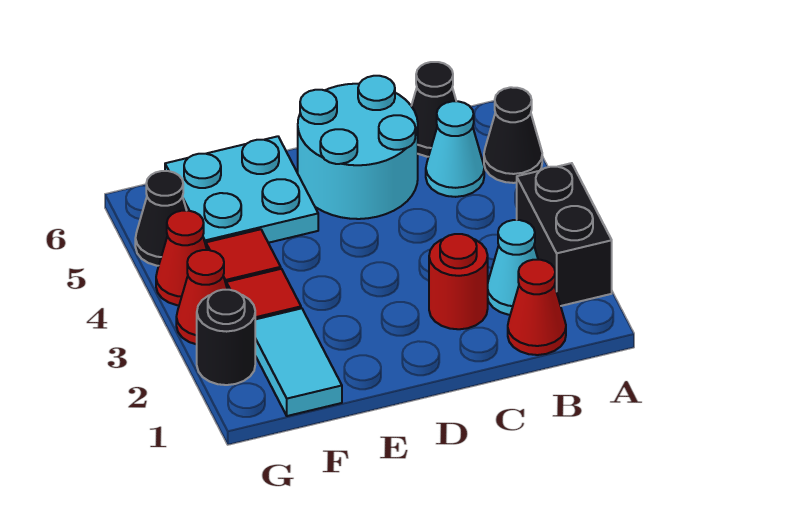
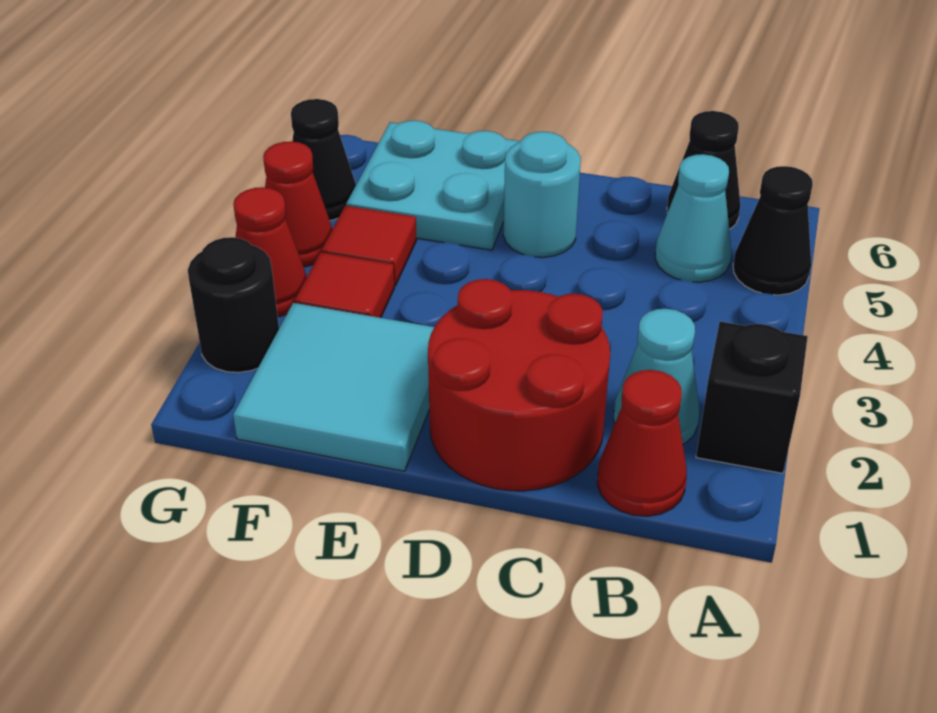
black brick A2:A3 level 1 -> black brick A2 level 1
red round brick C2 level 1 -> red round brick C1:D2 level 1
cyan round brick C5:D6 level 1 -> cyan round brick D5 level 1
cyan tile F1:F2 level 1 -> cyan tile E1:F2 level 1

